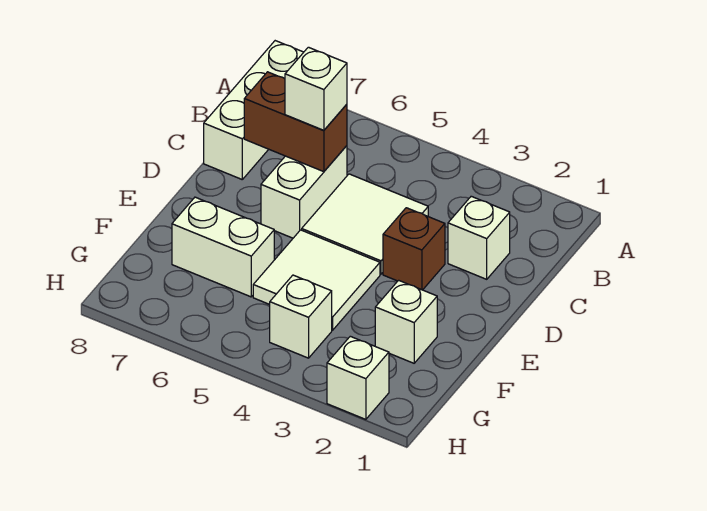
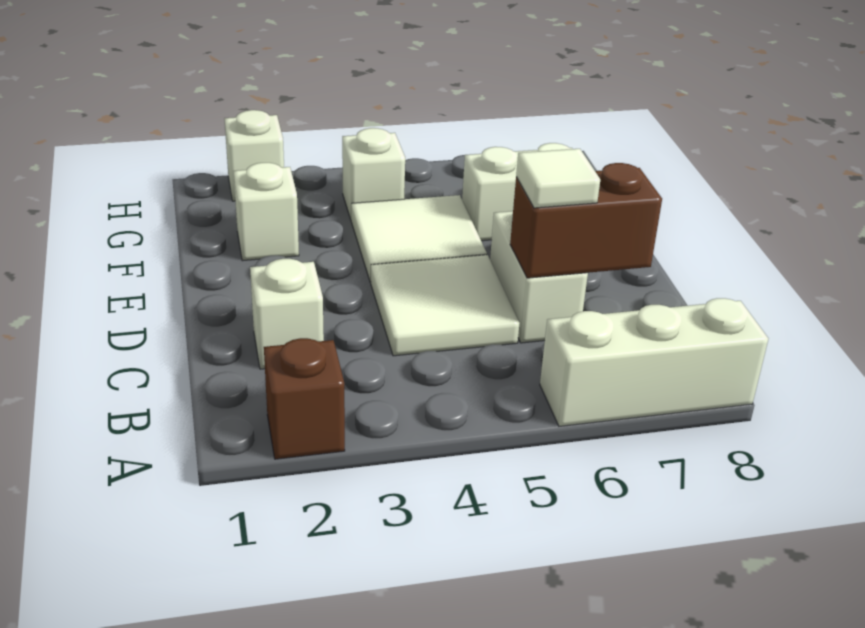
white brick A8:C8 level 1 -> white brick A6:A8 level 1
white brick C6 level 3 -> white tile C6 level 3
brown brick D3 level 1 -> brown brick A2 level 1

